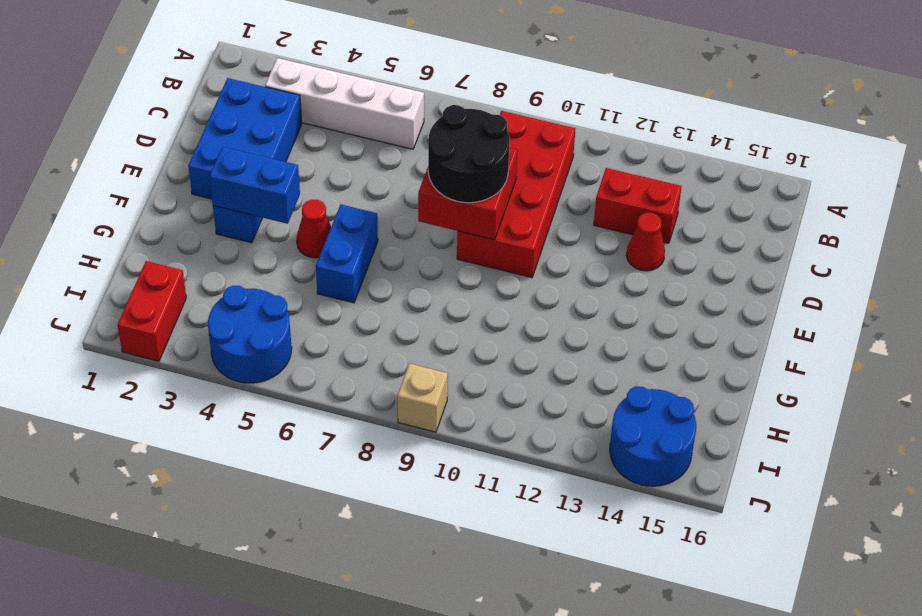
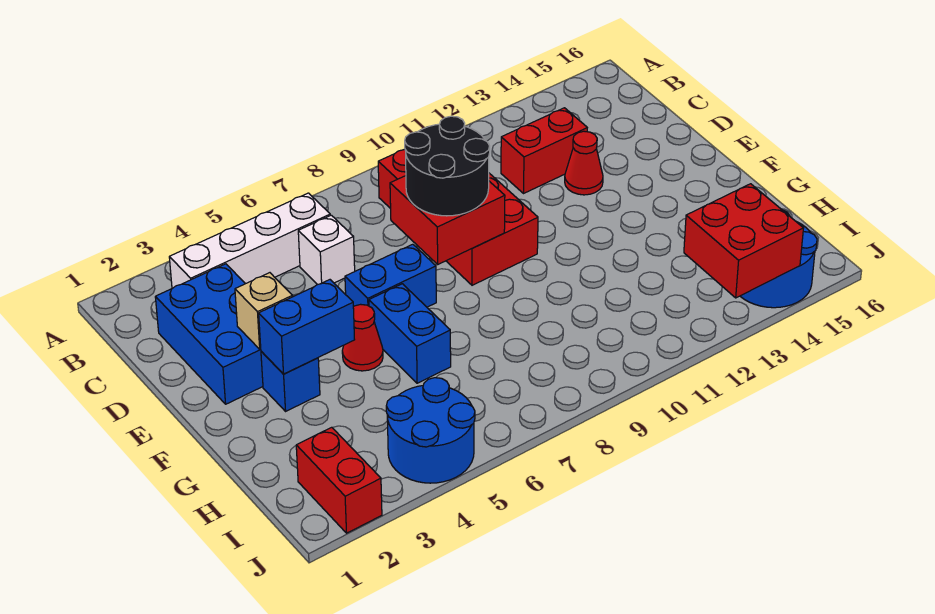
none -> white brick C6 level 1
none -> blue brick E6:E7 level 1
none -> red brick I13:J14 level 2
tan brick J9 level 1 -> tan brick E3 level 2

